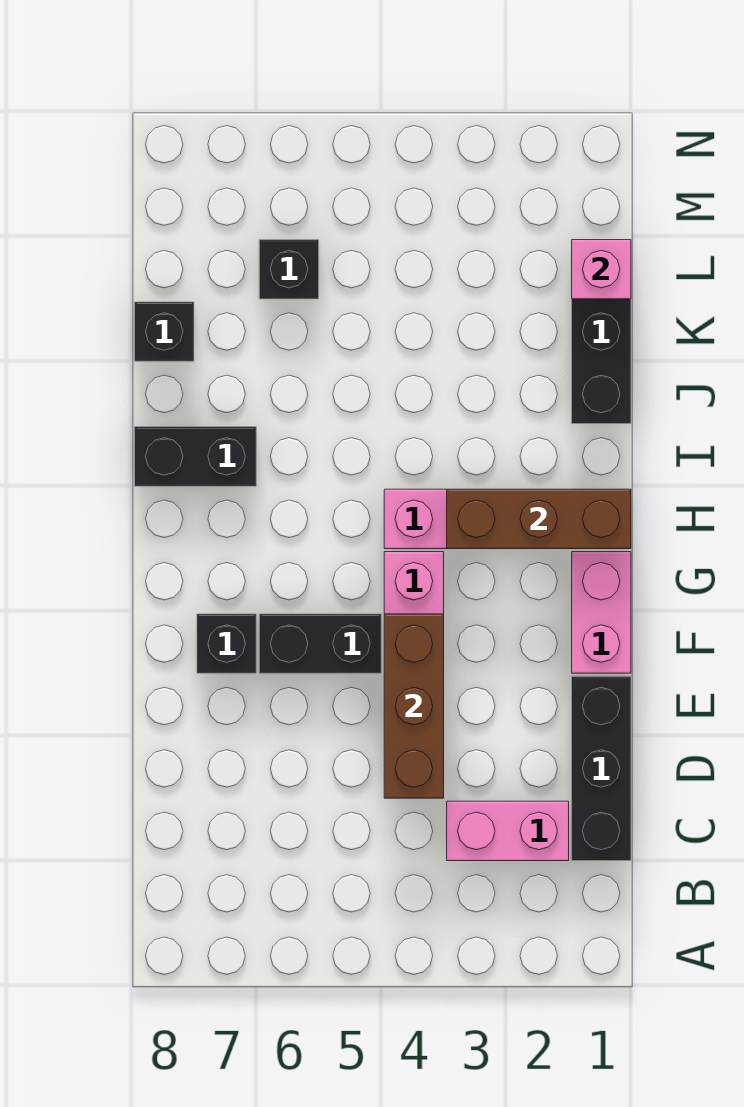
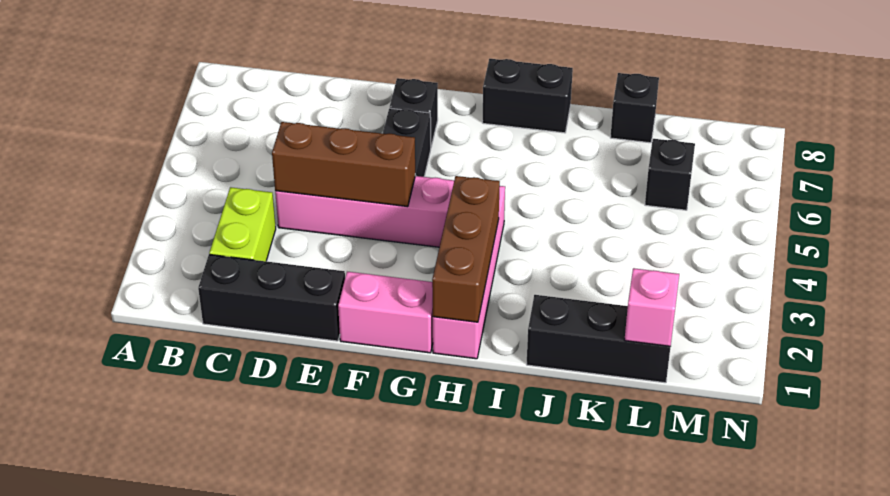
pink brick C2:C3 level 1 -> lime brick C2:C3 level 1
black brick I7:I8 level 1 -> black brick H8:I8 level 1

